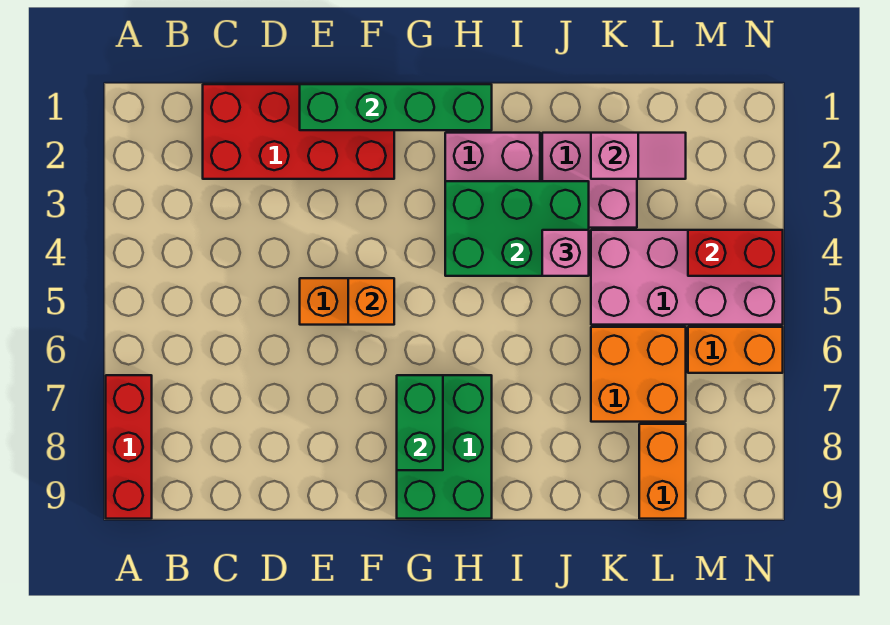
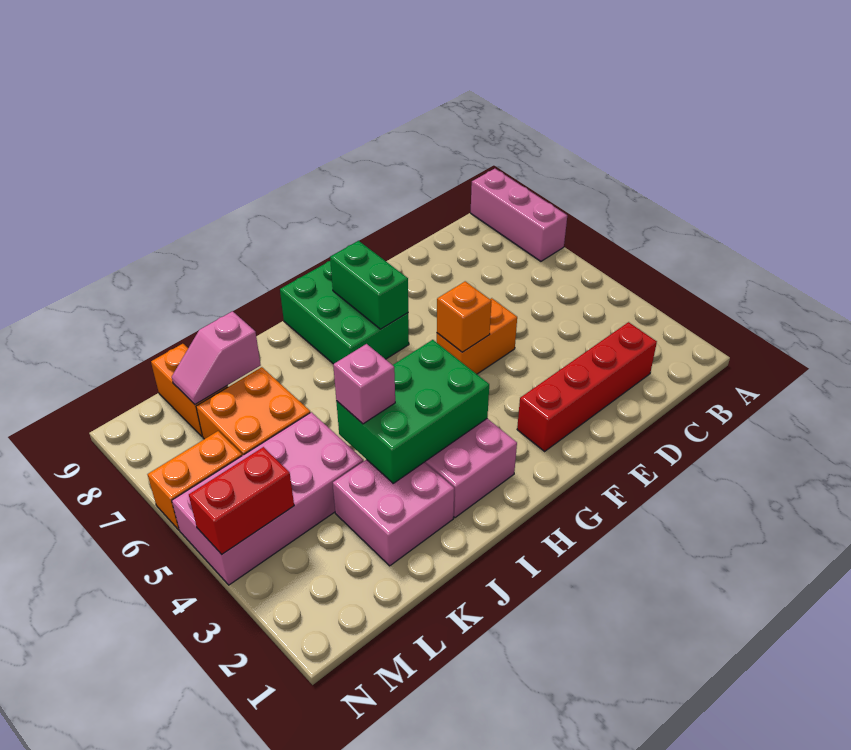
red brick A7:A9 level 1 -> pink brick A7:A9 level 1
red brick C1:F2 level 1 -> red brick C2:F2 level 1
green brick E1:H1 level 2 -> none
pink slope K2:L2 level 2 top K -> pink slope K8:L8 level 2 top K

